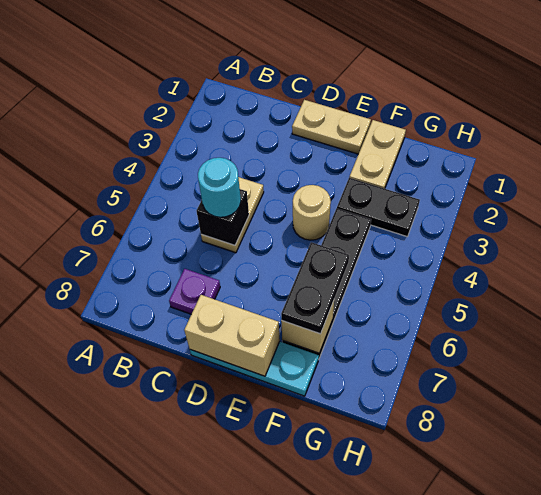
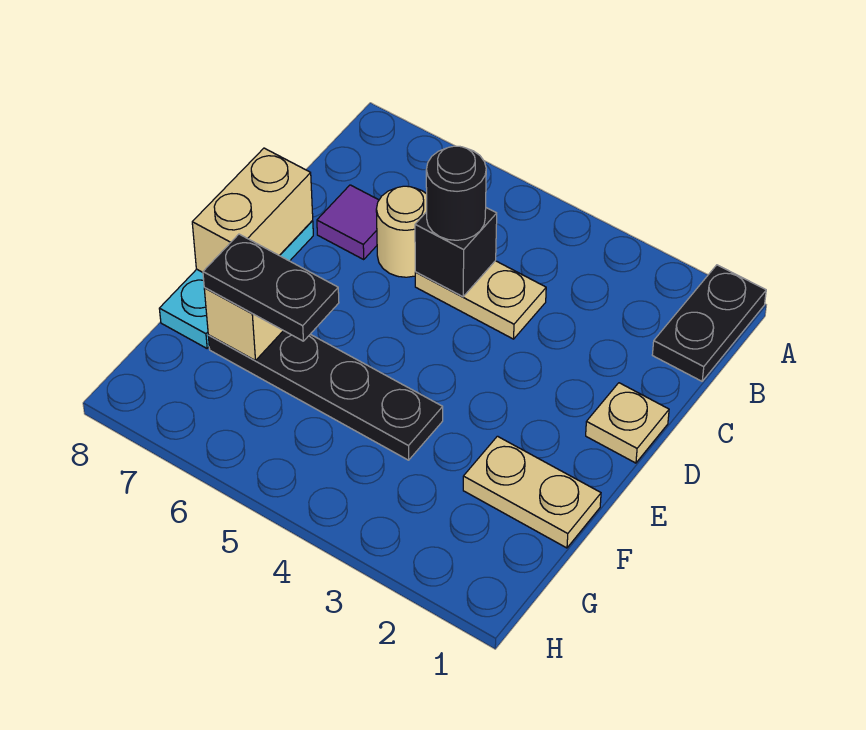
cyan round brick C5 level 3 -> black round brick C5 level 3
purple plate C7 level 1 -> purple tile C7 level 1
tan plate D1:E1 level 1 -> tan plate D1 level 1
tan round brick E4 level 1 -> tan round brick C6 level 1
black plate F3:G3 level 1 -> black plate A1:B1 level 1

